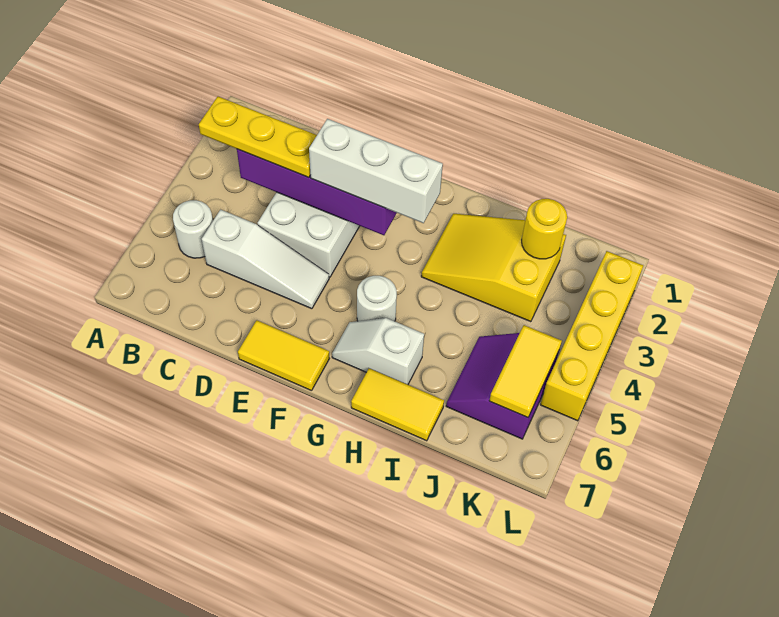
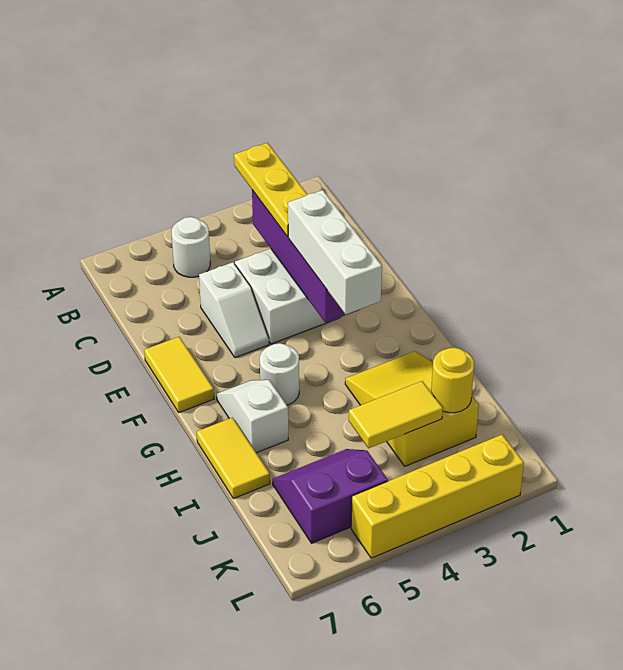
white slope C5:E5 level 1 top C -> white slope D5:E5 level 1 top D
yellow tile K5:K6 level 2 -> yellow tile J3:J4 level 2

